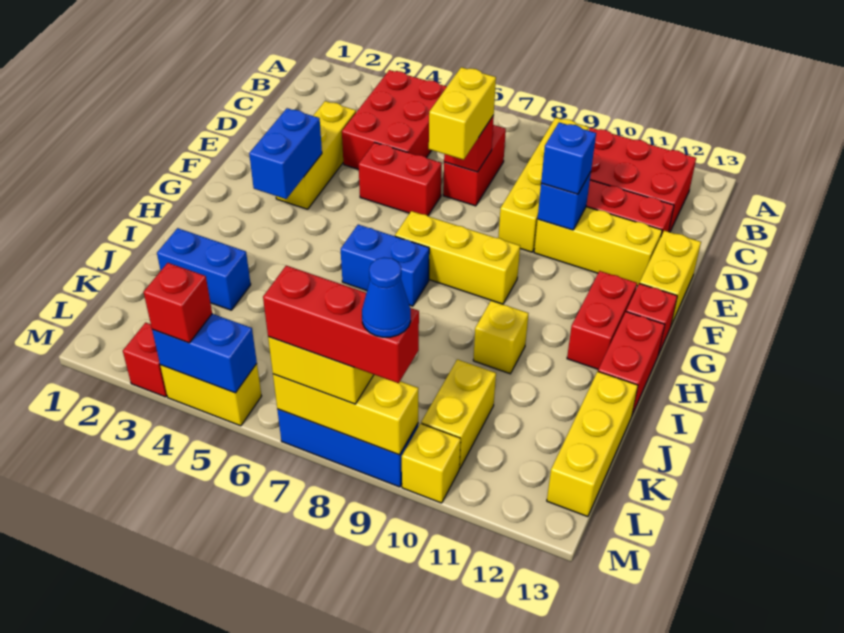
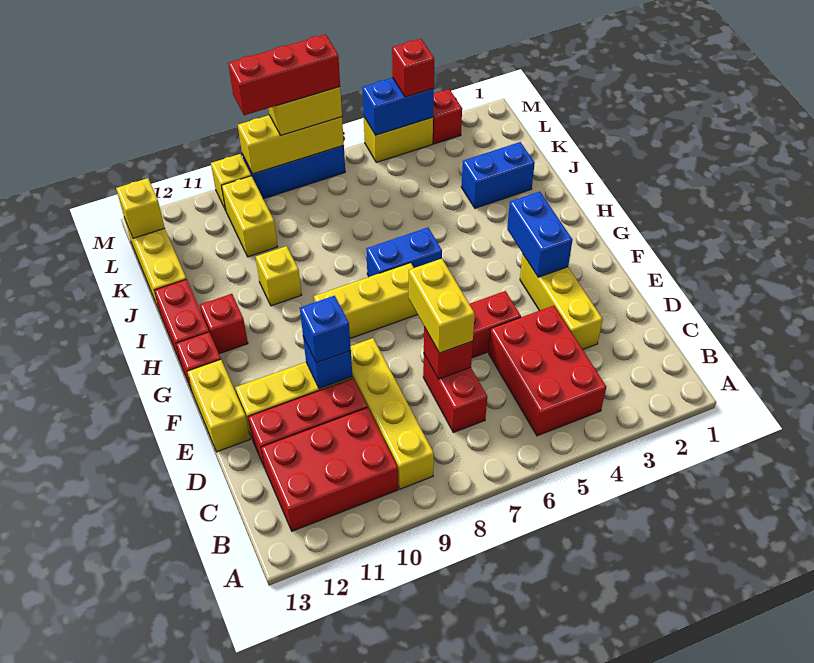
red brick G12:H12 level 1 -> red brick H12 level 1
none -> yellow brick L13 level 2
blue cone M9 level 5 -> none

